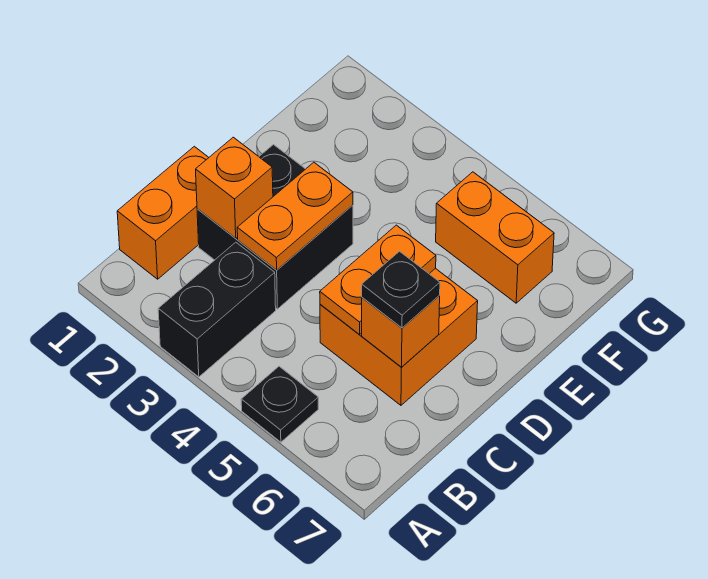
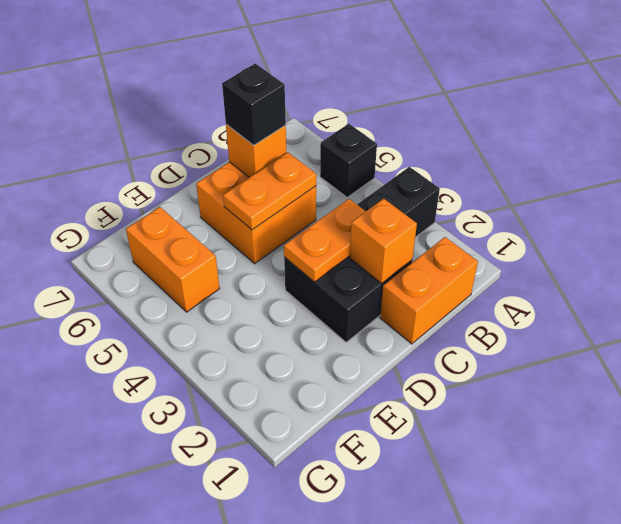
black plate A5 level 1 -> black brick A5 level 1
black plate C6 level 3 -> black brick C6 level 3

